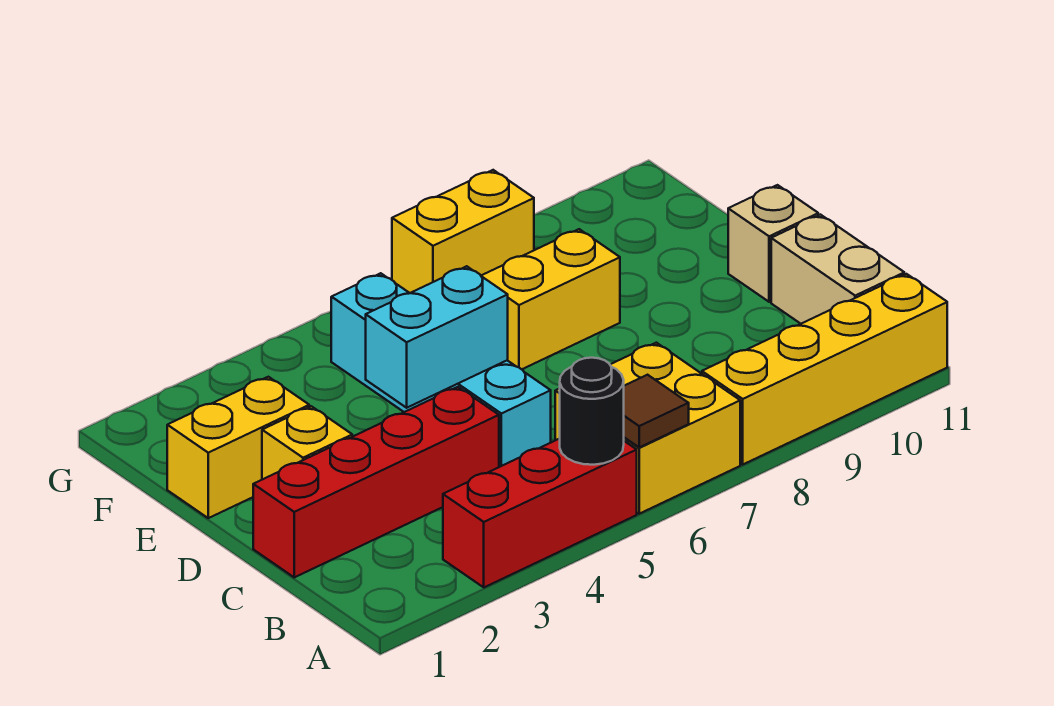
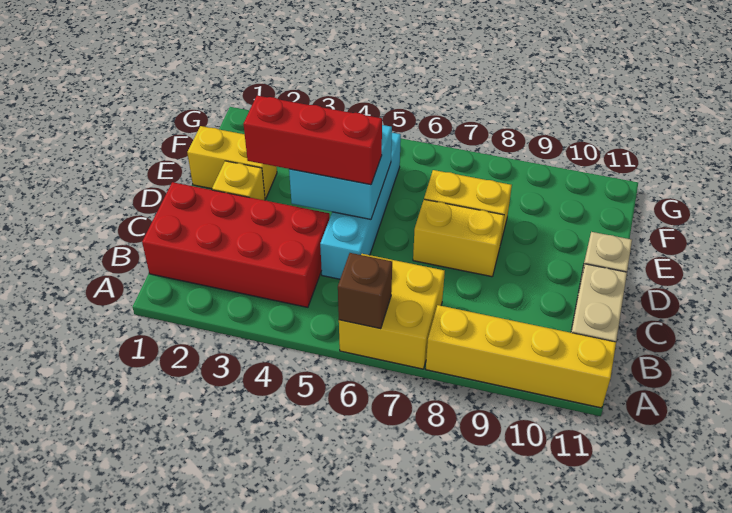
red brick A3:A5 level 1 -> red brick D3:D5 level 3
black round brick A5 level 2 -> none
brown tile A6 level 2 -> brown brick A6 level 2
red brick C1:C4 level 1 -> red brick B1:C4 level 1
cyan brick D4:D5 level 2 -> cyan brick D4:E5 level 2
yellow brick G7:G8 level 1 -> yellow brick D7:D8 level 1

